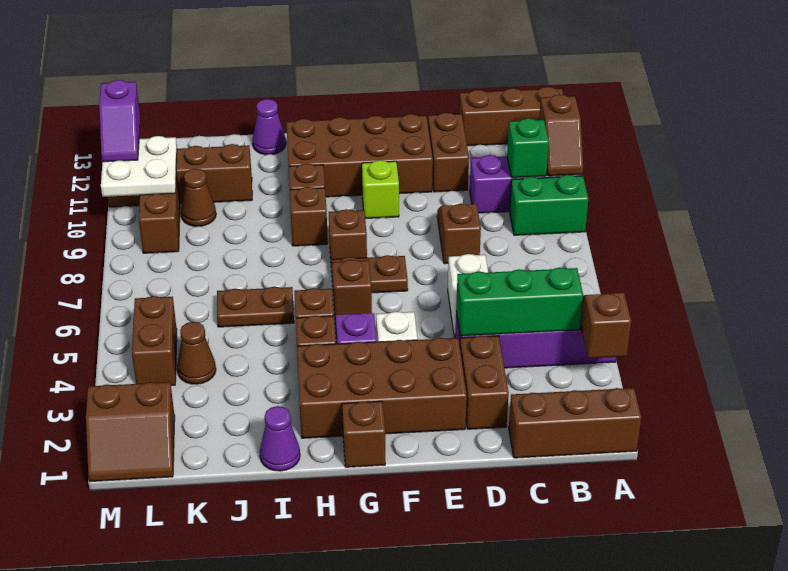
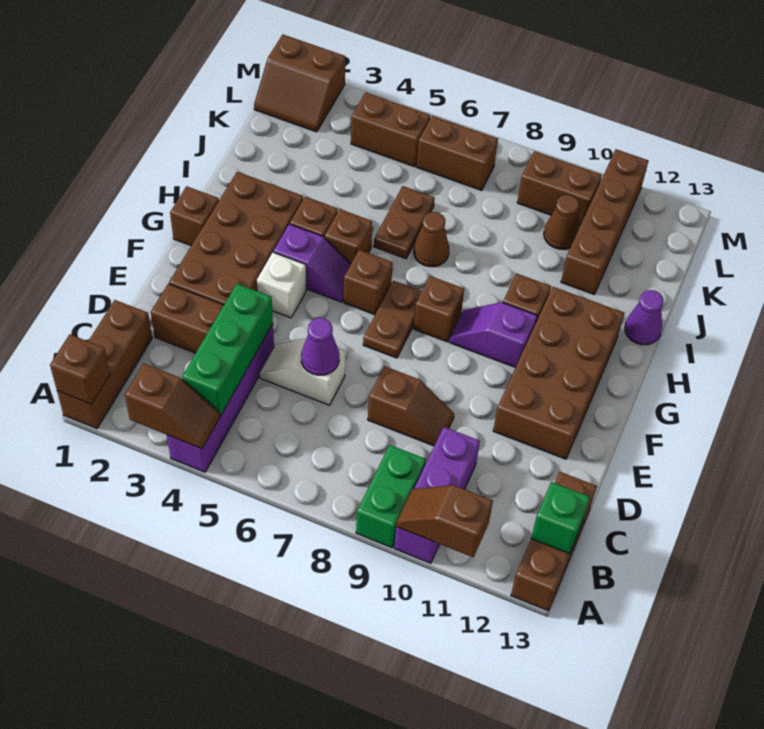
green brick B10 level 2 -> green brick B13 level 2
brown brick D11:D12 level 1 -> brown brick L6:L7 level 1
lime brick F10 level 1 -> none
brown brick H9 level 1 -> brown brick A1 level 2
purple cone I1 level 1 -> purple cone D6 level 2
brown cone K4 level 1 -> brown cone I7 level 1
brown slope L1:M2 level 1 top 2 -> brown slope L1:M2 level 1 top M
white plate L10:M11 level 2 -> none
purple slope M11:M12 level 3 top 12 -> purple slope G9:G10 level 1 top 10

